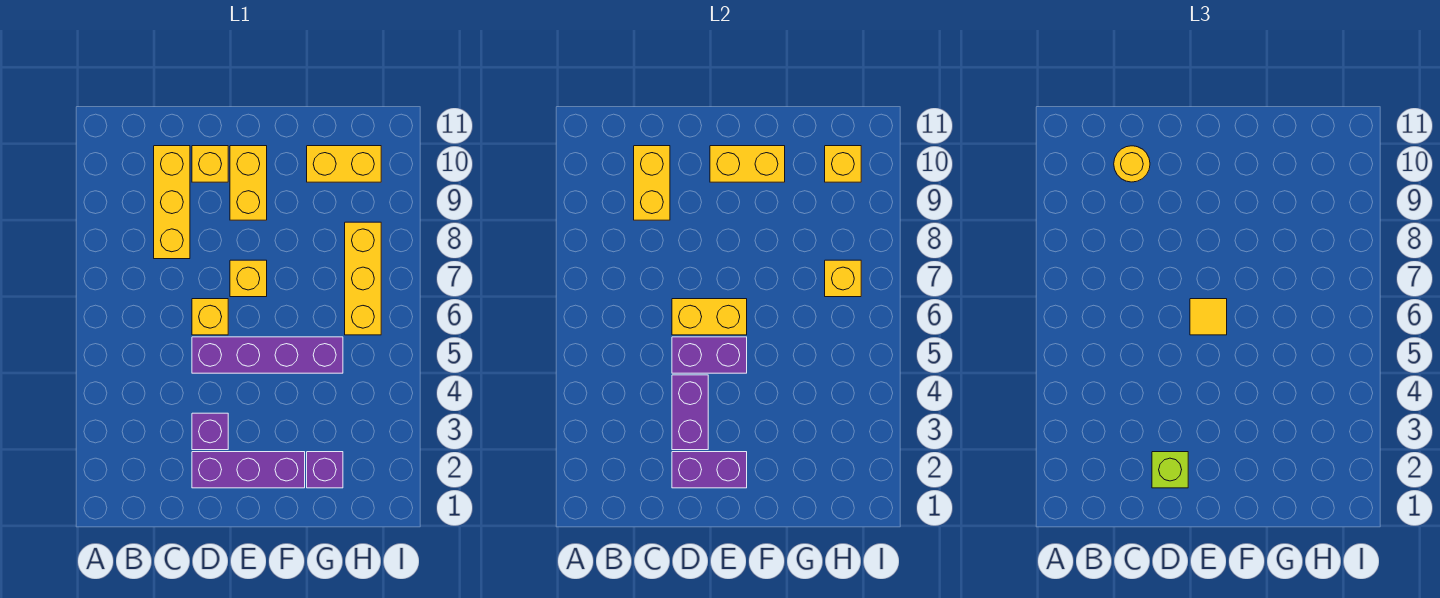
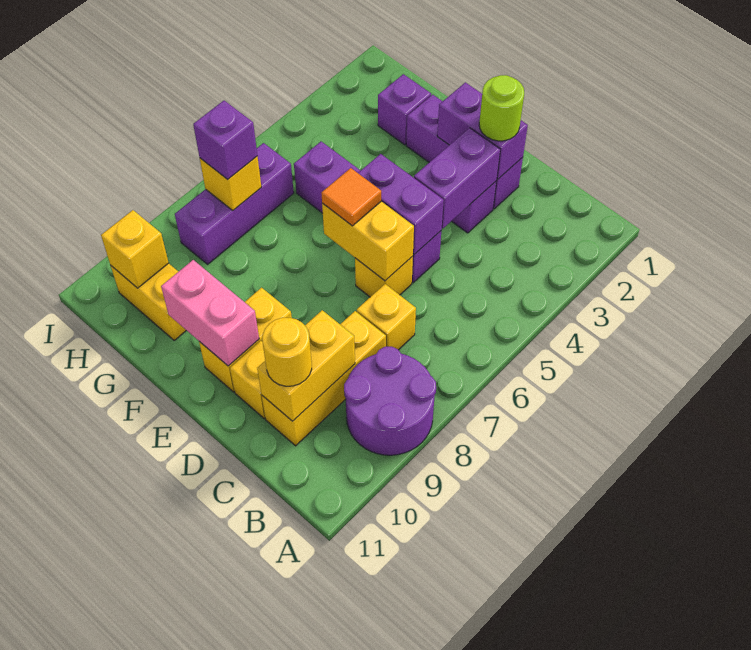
none -> purple round brick A8:B9 level 1
lime brick D2 level 3 -> lime round brick D2 level 3
yellow tile E6 level 3 -> orange tile E6 level 3
yellow brick E7 level 1 -> yellow brick C7 level 1
yellow brick E10:F10 level 2 -> pink brick E10:F10 level 2
yellow brick H6:H8 level 1 -> purple brick H6:H8 level 1
none -> purple brick H7 level 3

